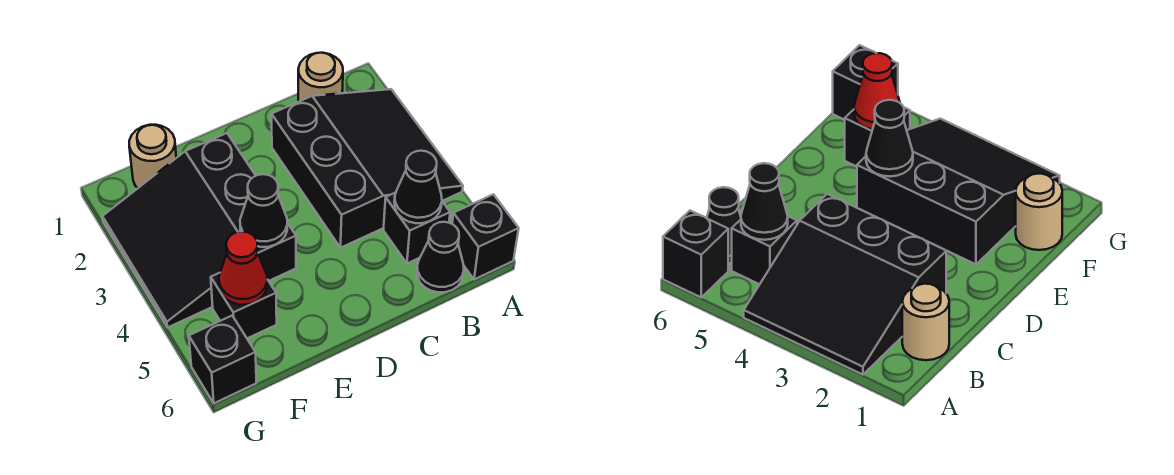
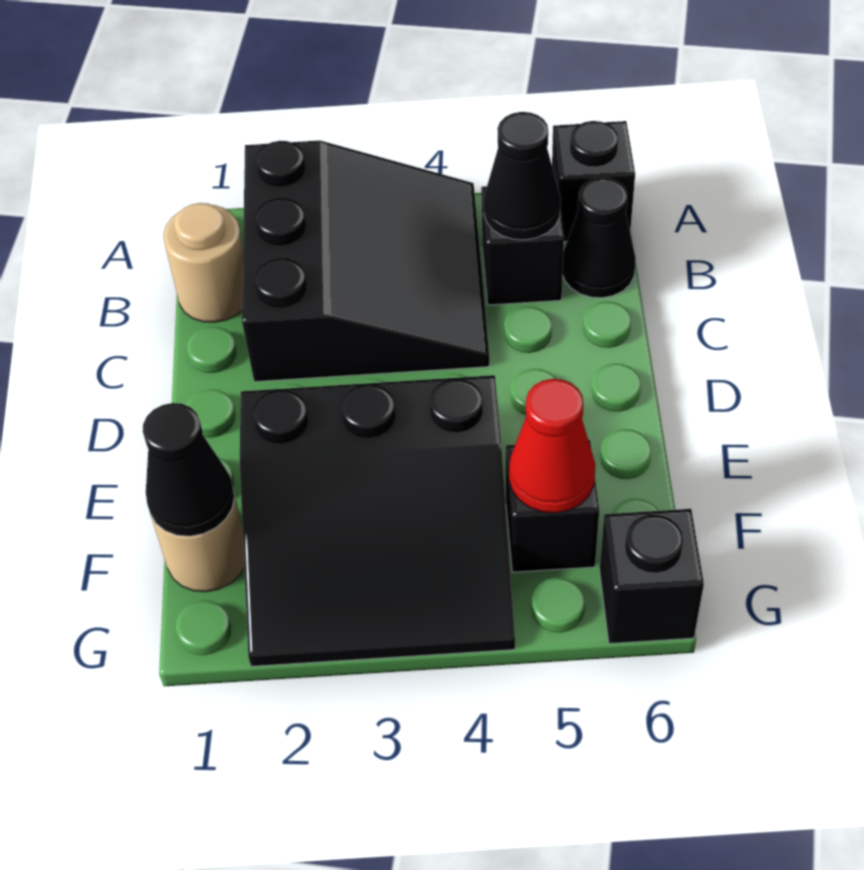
black slope A2:C4 level 1 top C -> black slope A2:C4 level 1 top 2
black cone E4 level 2 -> black cone F1 level 2

